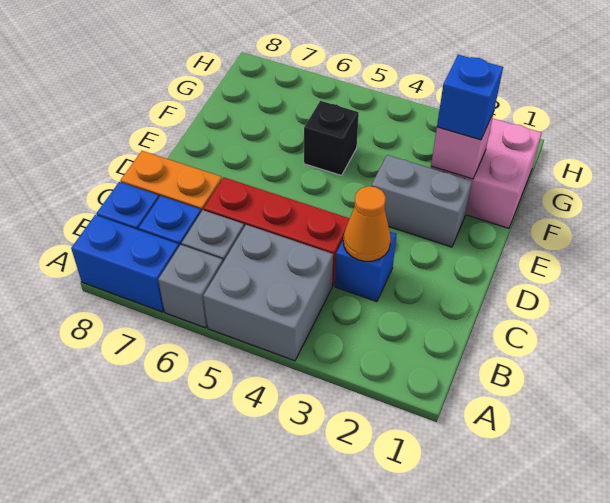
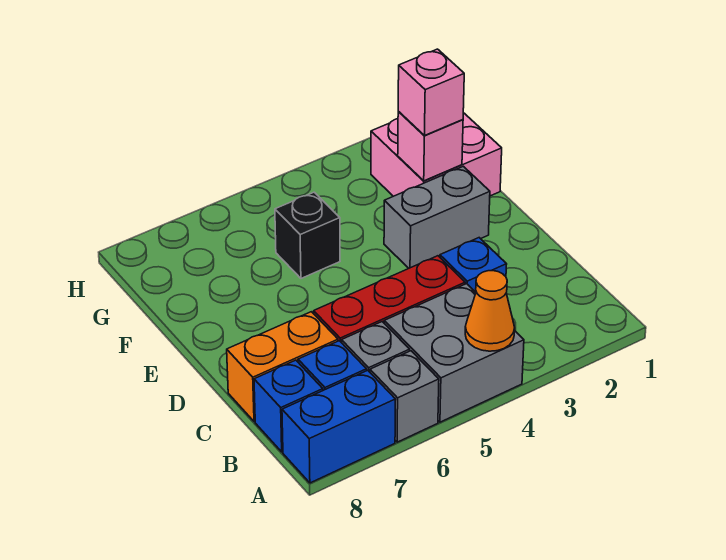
orange cone C3 level 2 -> orange cone A4 level 2
blue brick F2 level 3 -> pink brick F2 level 3

